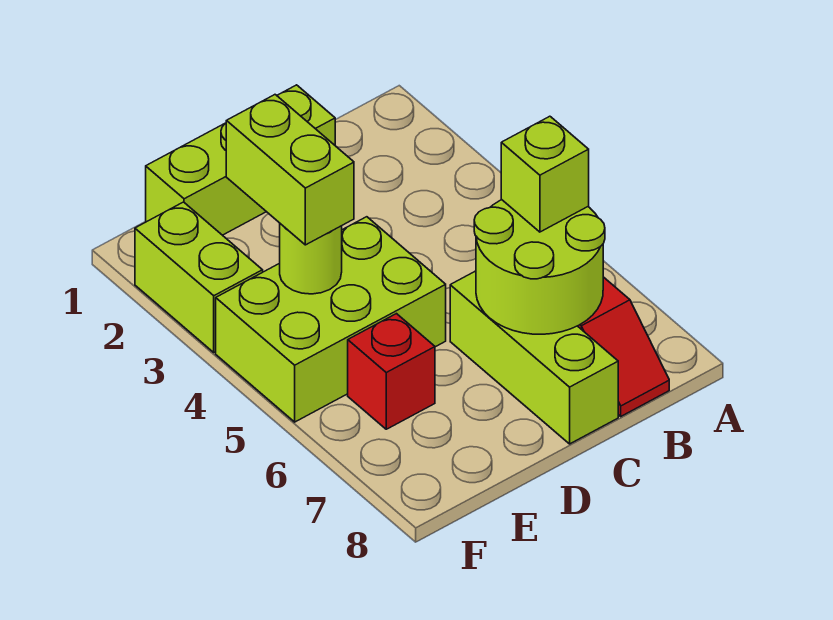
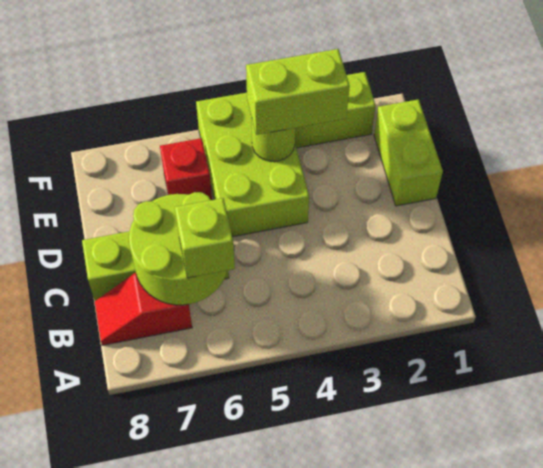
lime brick C1:E1 level 1 -> lime brick D1:E1 level 1

